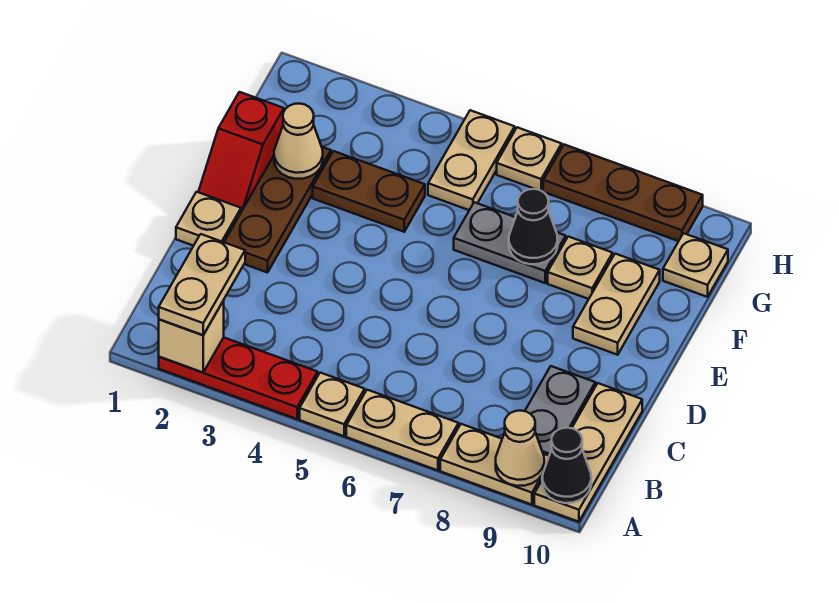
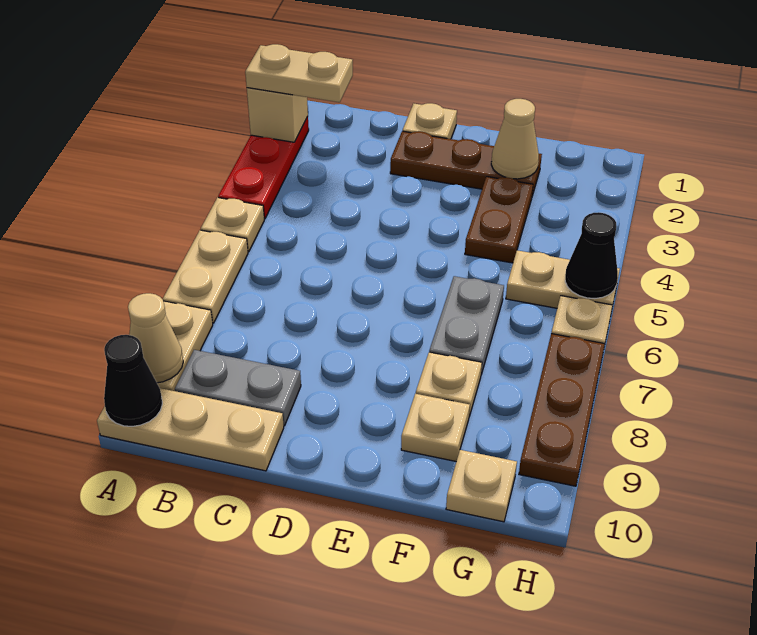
red slope E1:F1 level 1 top F -> none
tan plate E9:F9 level 1 -> tan plate F9 level 1
black cone F7 level 2 -> black cone H5 level 2

